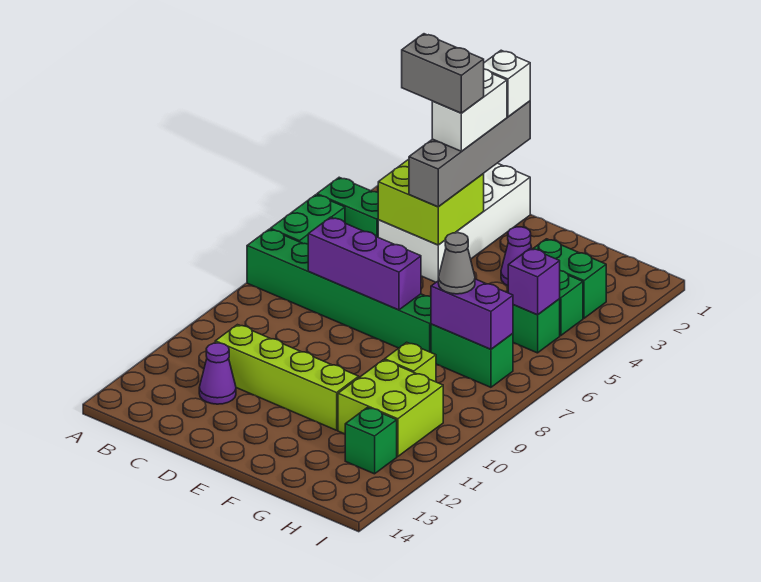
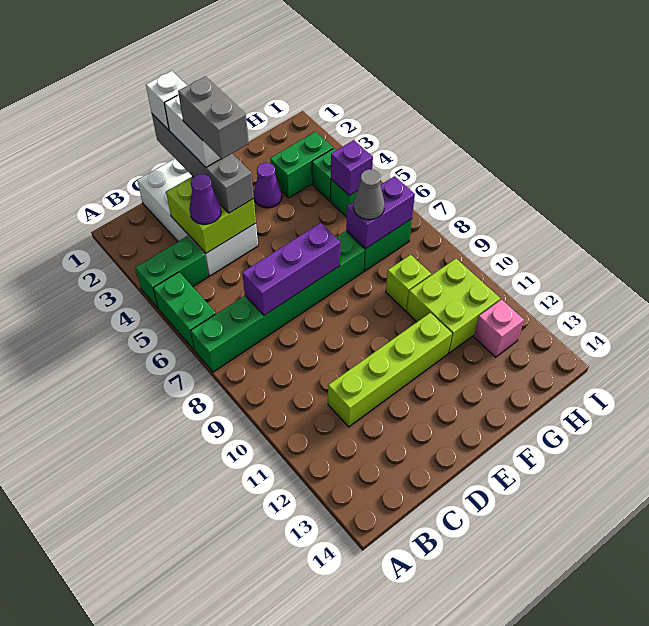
grey brick C3:D3 level 5 -> grey brick D3:D4 level 5
purple cone C12 level 1 -> purple cone C4 level 3
green brick H12 level 1 -> pink brick H12 level 1

